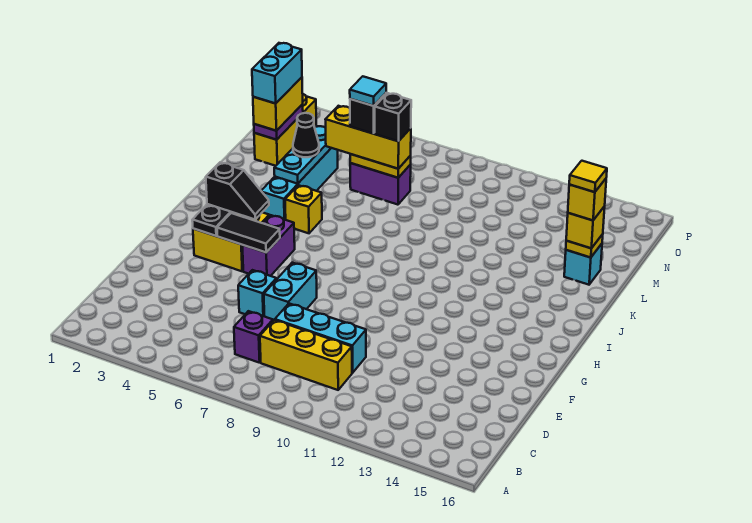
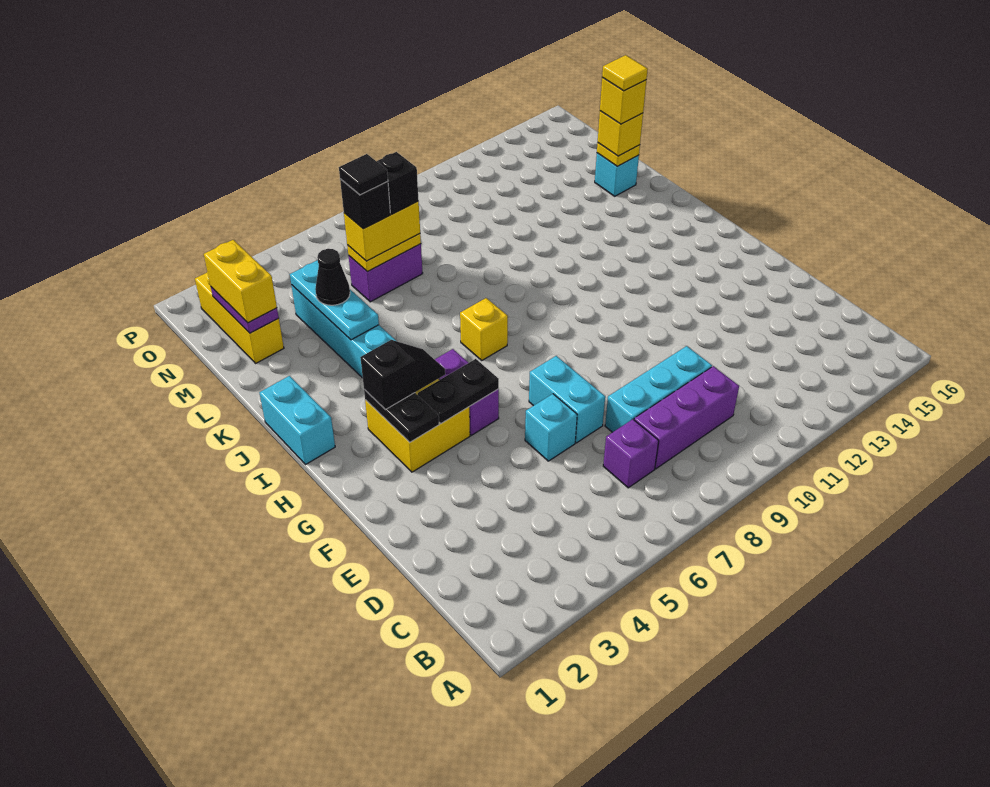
yellow brick C8:C10 level 1 -> purple brick C8:C10 level 1
black tile G4:G5 level 2 -> black plate G4:G5 level 2
yellow brick J5 level 1 -> yellow brick I7 level 1
cyan brick M2:N2 level 4 -> cyan brick I1:J1 level 1
yellow brick M5:M7 level 3 -> yellow brick M6:M7 level 3
cyan tile M6 level 5 -> black tile M6 level 5

